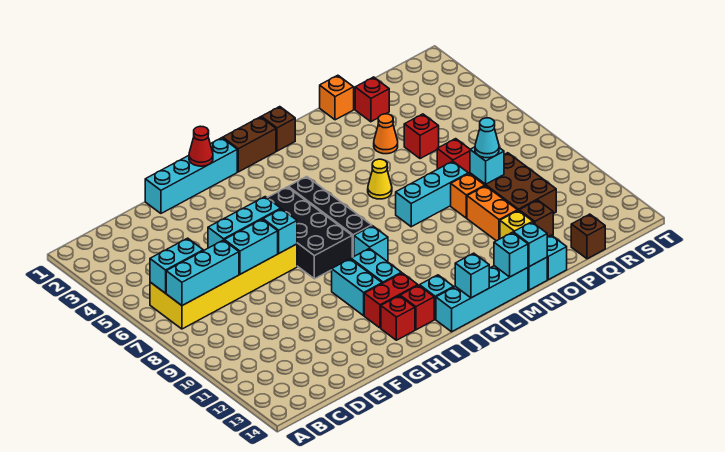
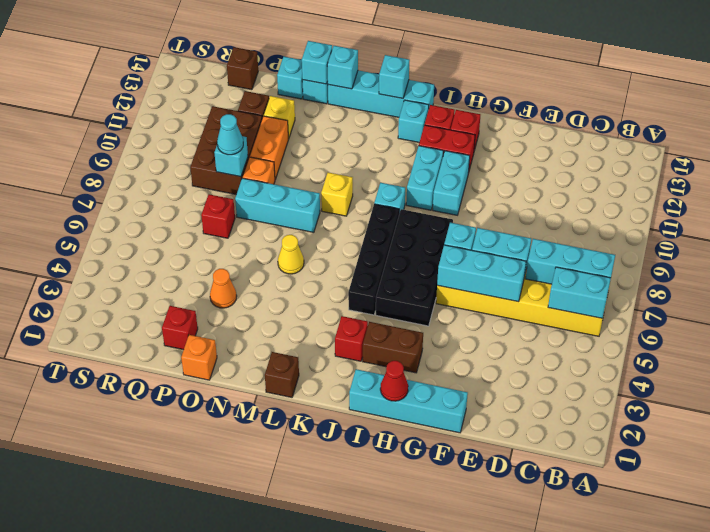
brown brick J1:K1 level 1 -> brown brick H3:I3 level 1
none -> yellow brick L9 level 1
red brick P5 level 1 -> red brick J3 level 1

